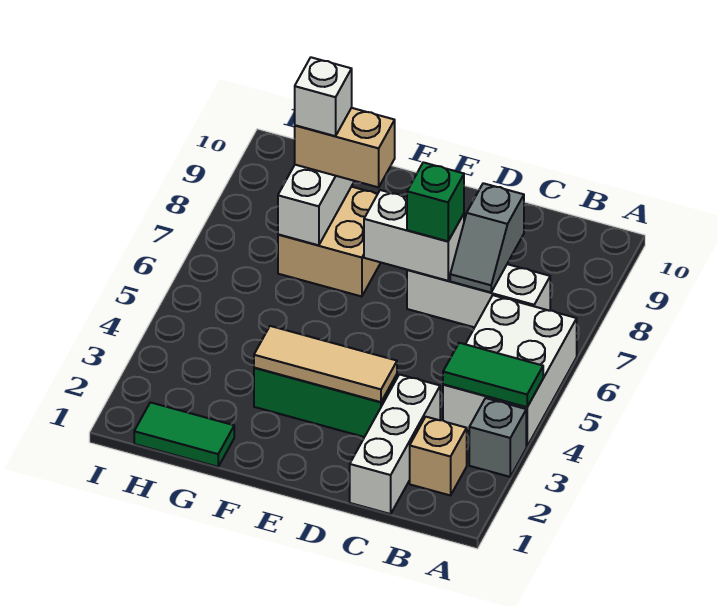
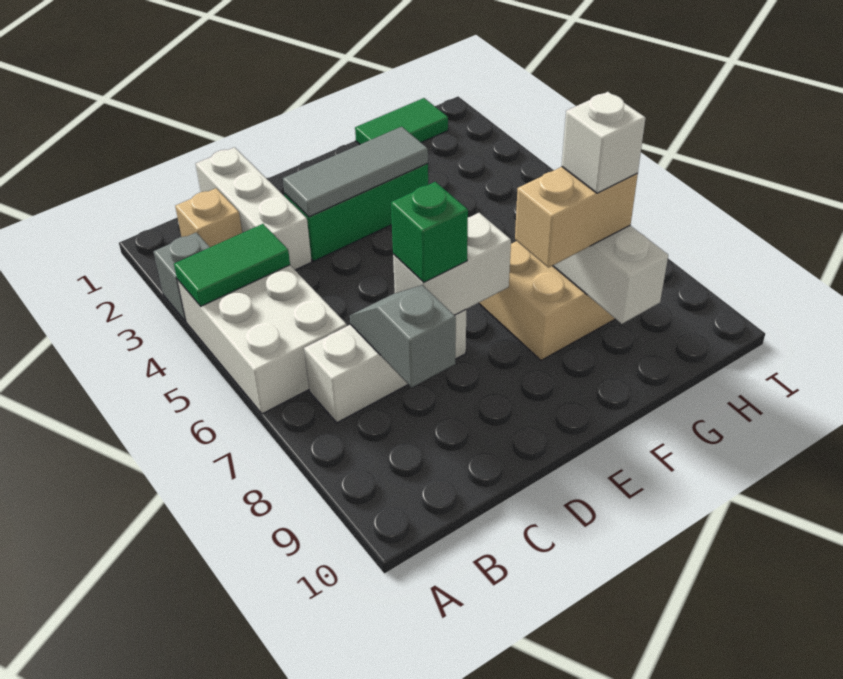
tan tile D3:F3 level 2 -> grey tile D3:F3 level 2

